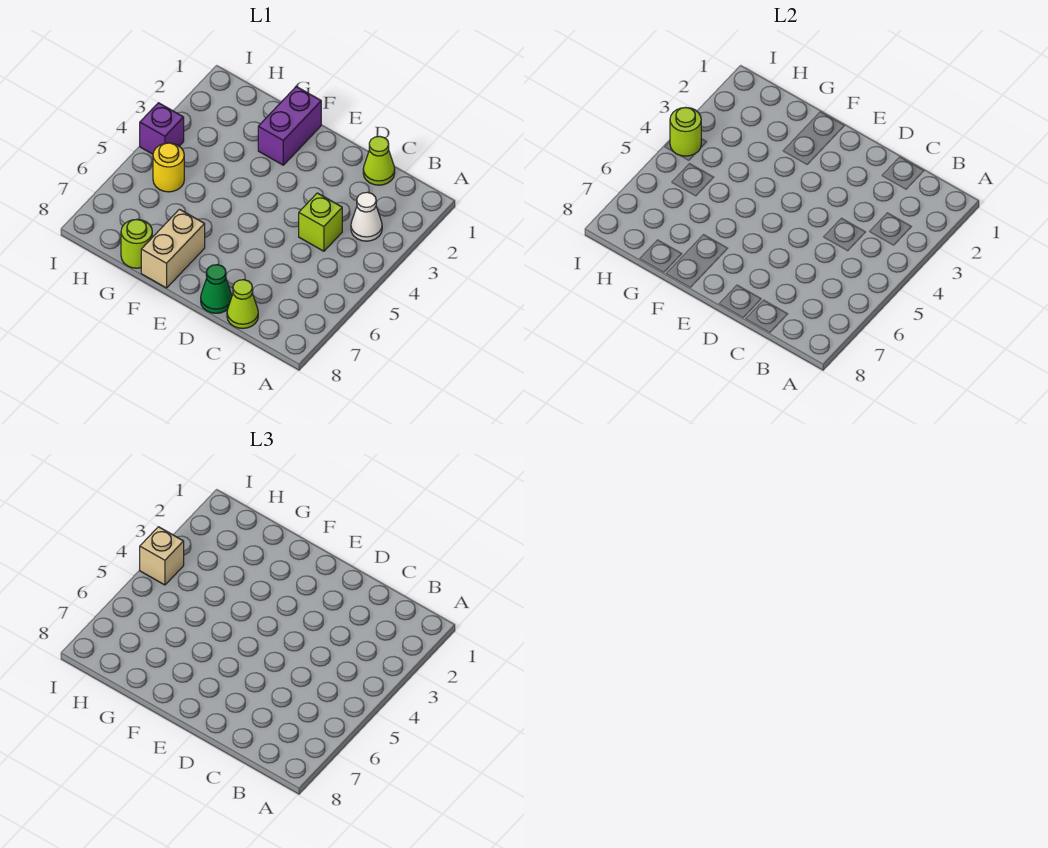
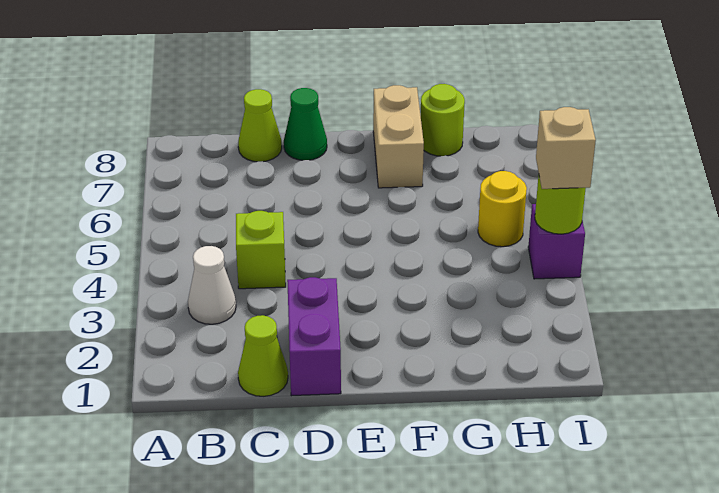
purple brick F1:F2 level 1 -> purple brick D1:D2 level 1

